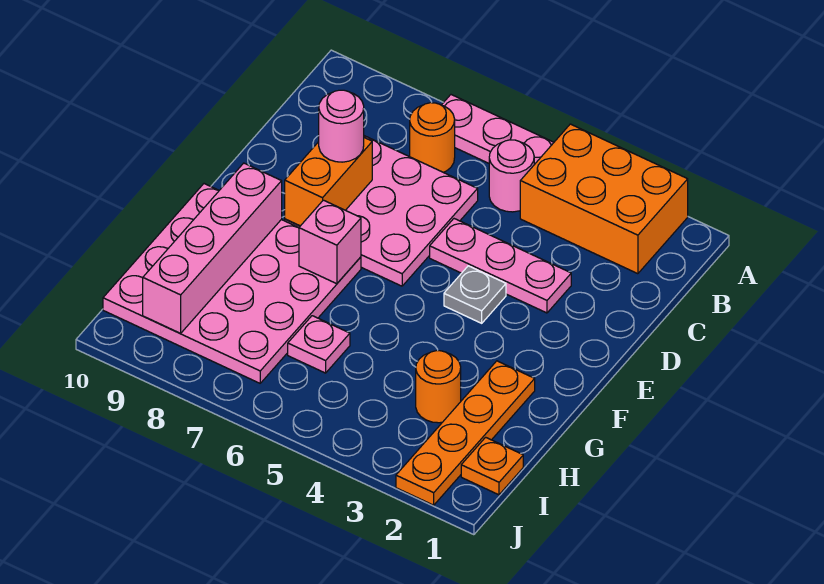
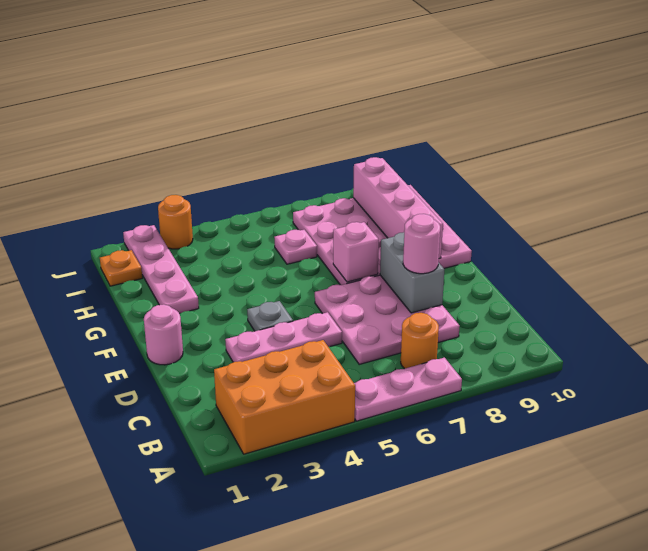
pink round brick B5 level 1 -> pink round brick E1 level 1
orange brick D8:E8 level 2 -> grey brick D8:E8 level 2
orange plate G2:J2 level 1 -> pink plate G2:J2 level 1
orange round brick H3 level 1 -> orange round brick J3 level 1

